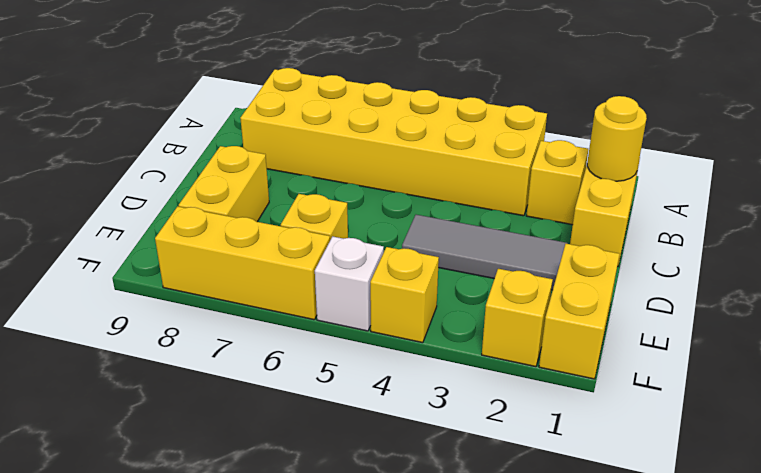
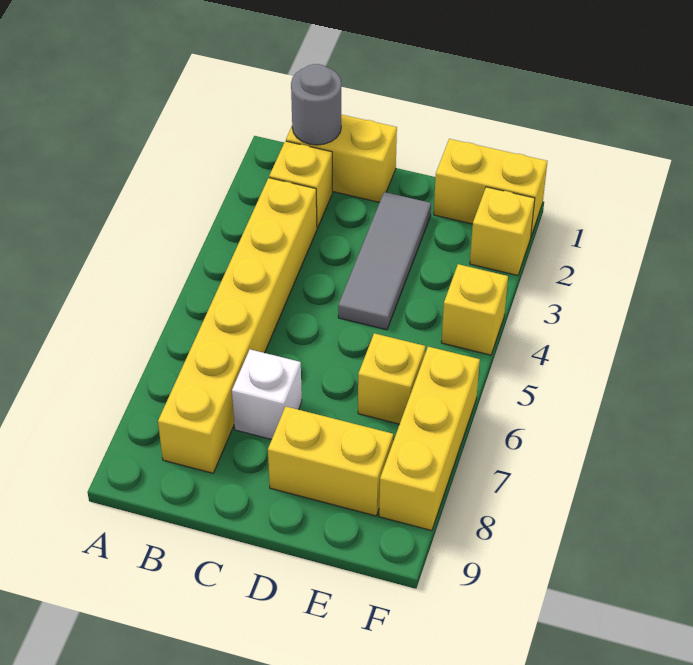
yellow brick A3:B8 level 1 -> yellow brick B3:B8 level 1
yellow round brick B1 level 2 -> grey round brick B1 level 2
white brick F5 level 1 -> white brick C7 level 1

